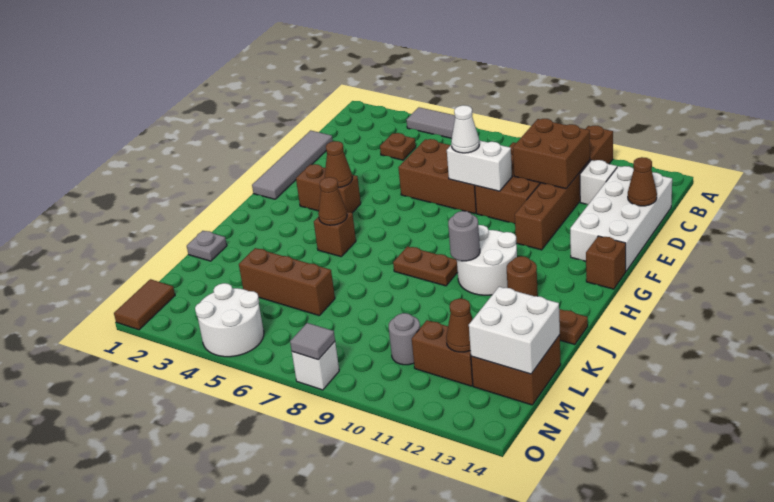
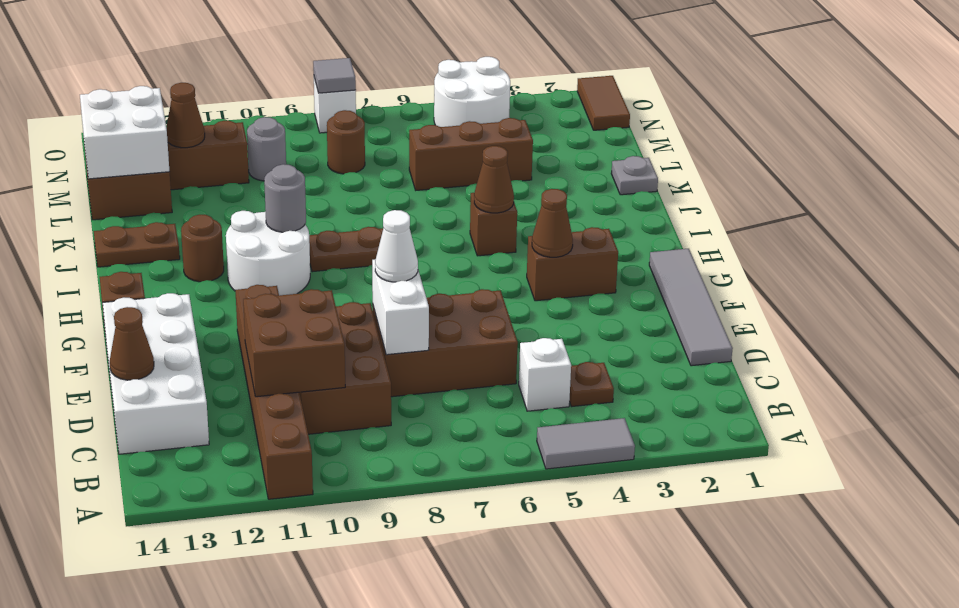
white brick C12 level 1 -> white brick C5 level 1
white brick E8:E9 level 2 -> white brick D8:E8 level 2
none -> brown round brick M8 level 1

